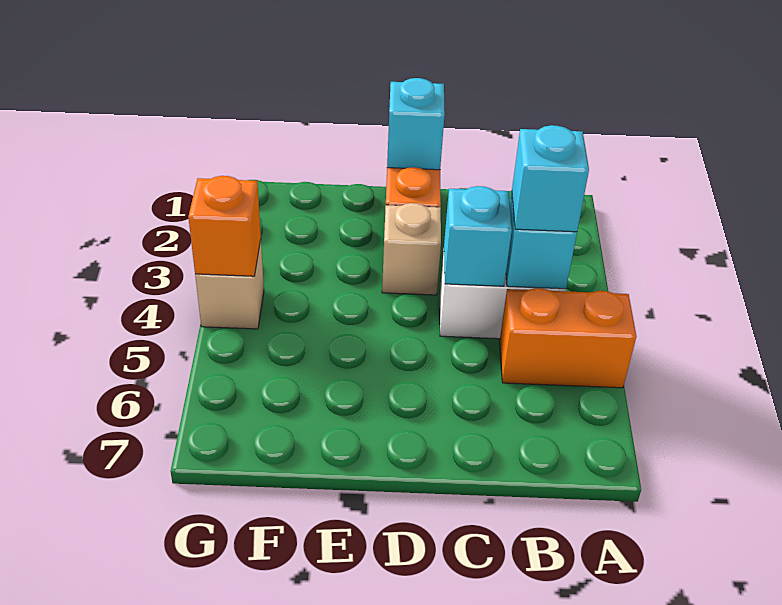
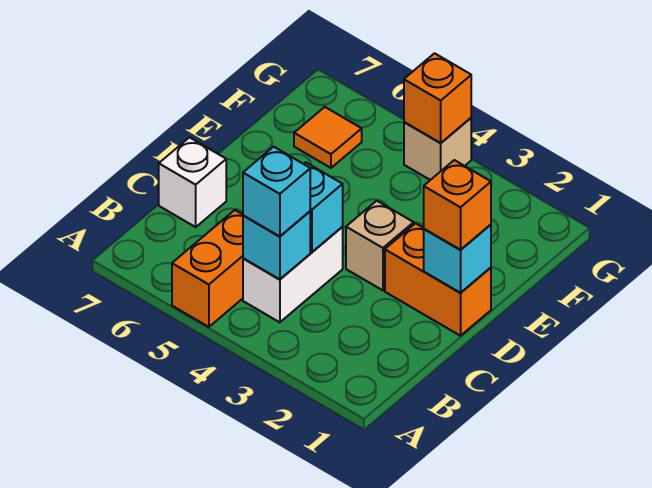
none -> white brick C7 level 1
none -> orange brick D1 level 3
none -> orange tile F6 level 1

